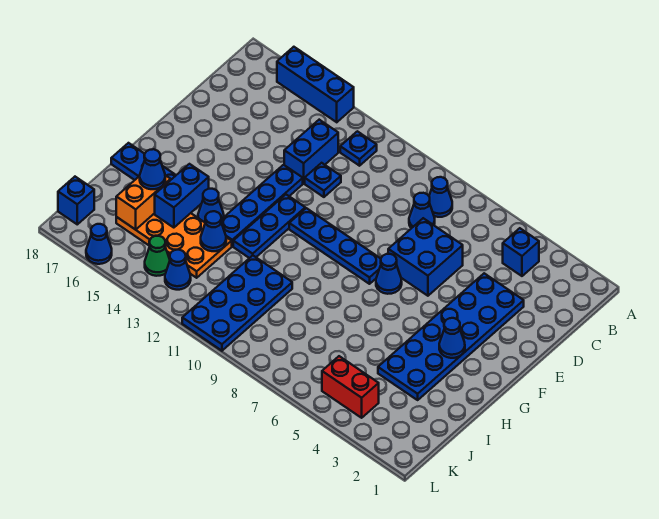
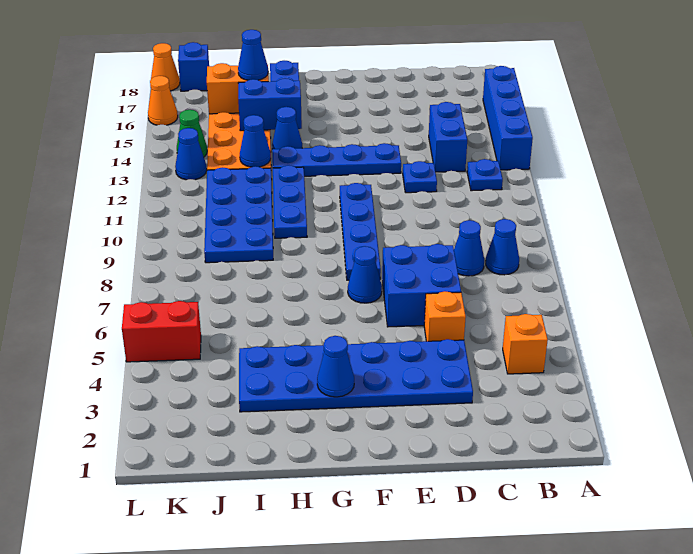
blue brick A14:A16 level 1 -> blue brick A13:A16 level 1
blue brick B4 level 1 -> orange brick B4 level 1
blue brick C13:D13 level 1 -> blue brick C13:C14 level 1
none -> orange brick D5 level 1
blue plate F12:H12 level 1 -> blue plate H10:H12 level 1
blue plate I10:L11 level 1 -> blue plate I9:J12 level 1
red brick K4:K5 level 1 -> red brick K5:L5 level 1
blue cone L16 level 1 -> orange cone L16 level 1
none -> orange cone L18 level 1

